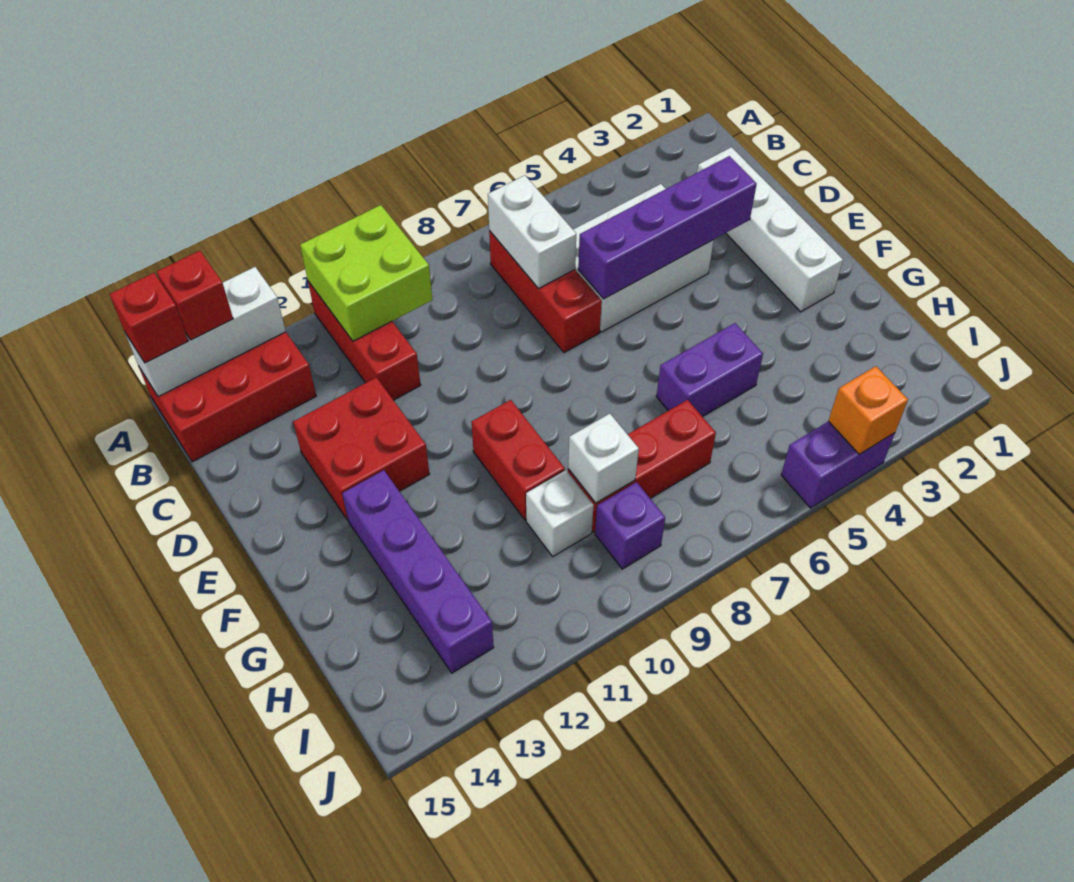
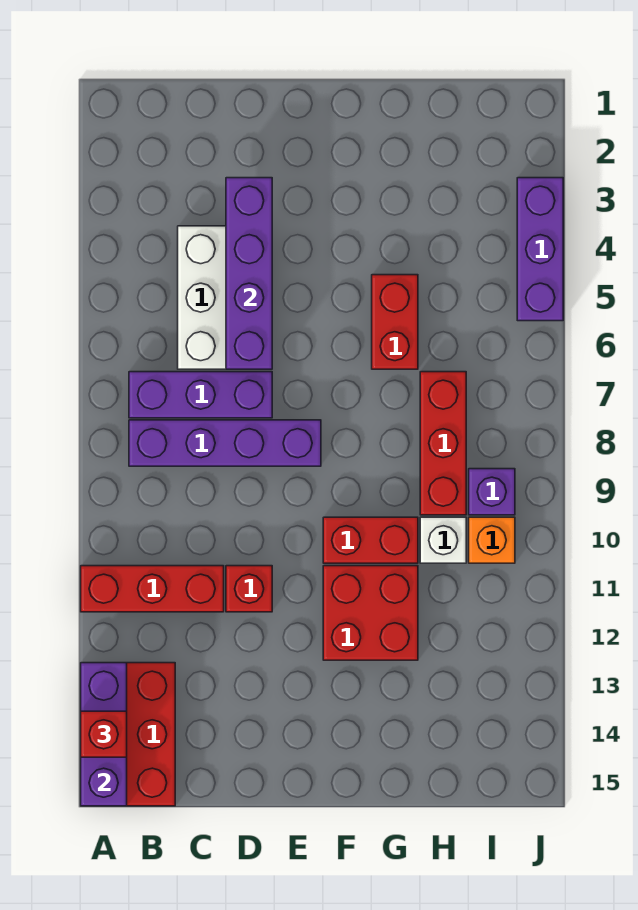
lime brick A10:B11 level 2 -> none
white brick A13:A15 level 2 -> purple brick A13:A15 level 2
red brick A15 level 3 -> red brick D11 level 1
red brick B7:D7 level 1 -> purple brick B7:D7 level 1
white brick B7:C7 level 2 -> none
white brick C2:F2 level 1 -> none
red brick D12:E13 level 1 -> red brick F11:G12 level 1
purple brick F13:I13 level 1 -> purple brick B8:E8 level 1
purple brick G5:G6 level 1 -> red brick G5:G6 level 1
white brick H9 level 2 -> none
purple brick J4:J5 level 1 -> purple brick J3:J5 level 1
orange brick J4 level 2 -> orange brick I10 level 1

